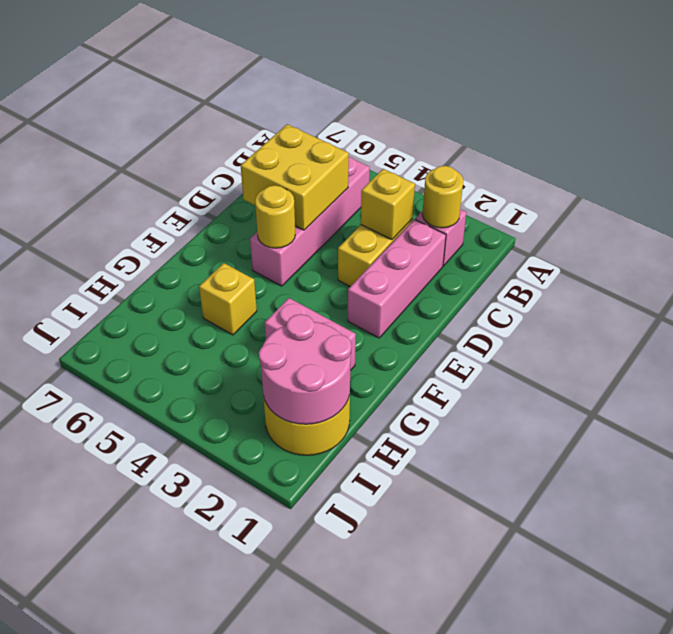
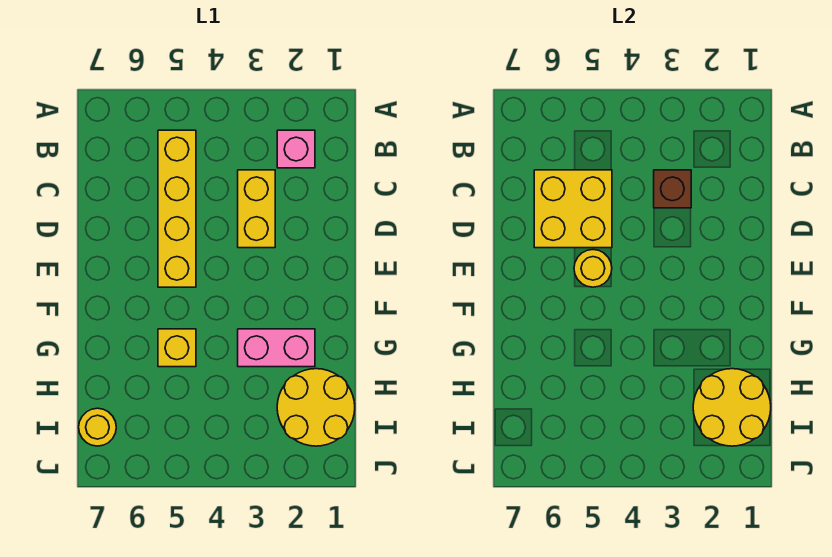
yellow round brick B2 level 2 -> yellow round brick I7 level 1
pink brick B5:E5 level 1 -> yellow brick B5:E5 level 1
pink brick C2:E2 level 1 -> none
yellow brick C3 level 2 -> brown brick C3 level 2
pink round brick H1:I2 level 2 -> yellow round brick H1:I2 level 2

